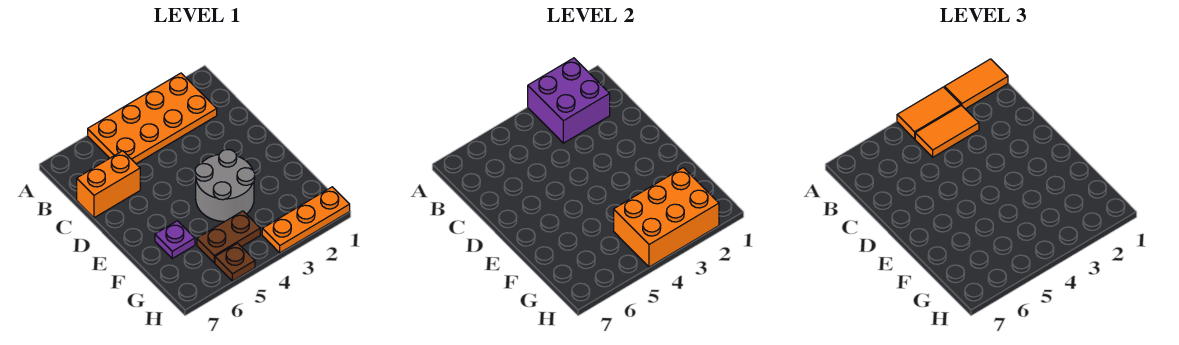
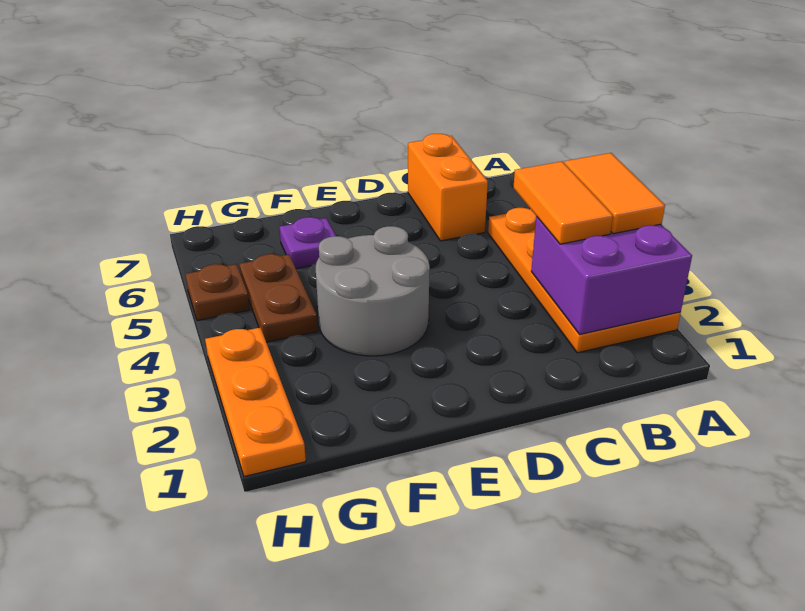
orange tile A1:A2 level 3 -> none
orange brick G2:H4 level 2 -> none

